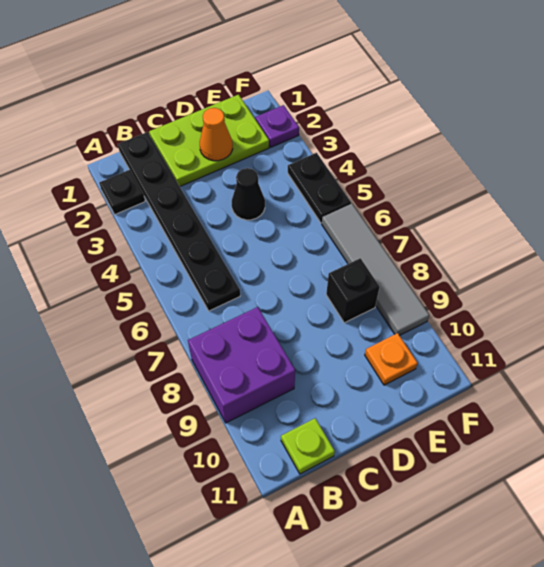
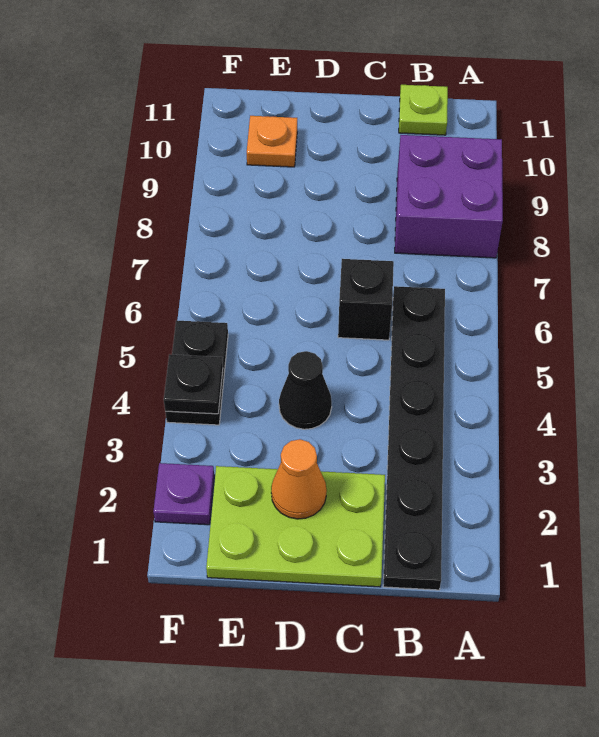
black plate A2 level 1 -> black plate F4 level 2
black brick E8 level 1 -> black brick C6 level 1
grey tile F6:F9 level 1 -> none

